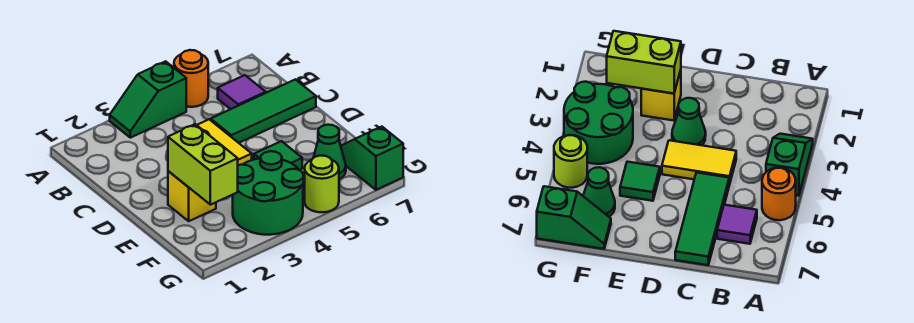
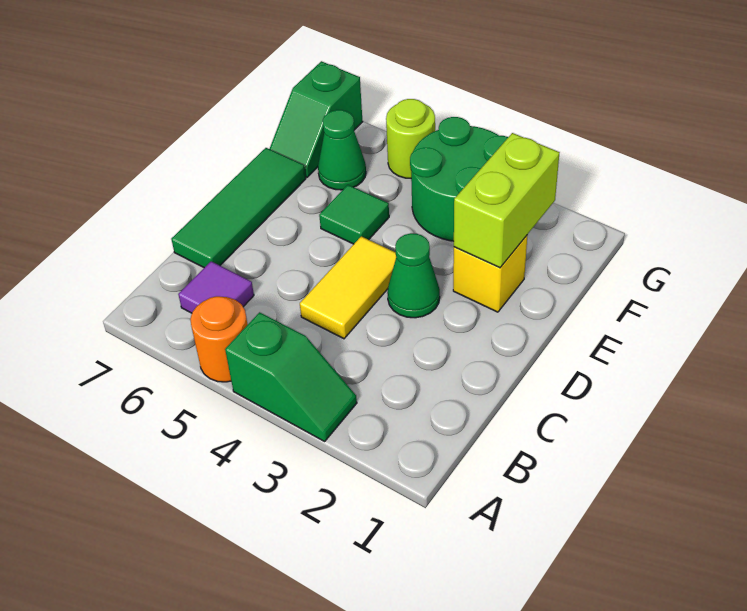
green tile C5:C7 level 1 -> green tile C7:E7 level 1

